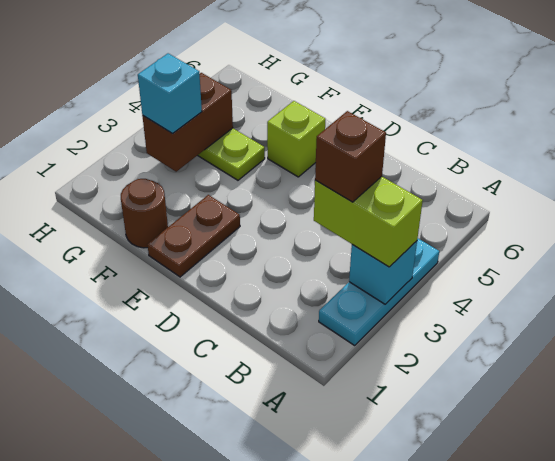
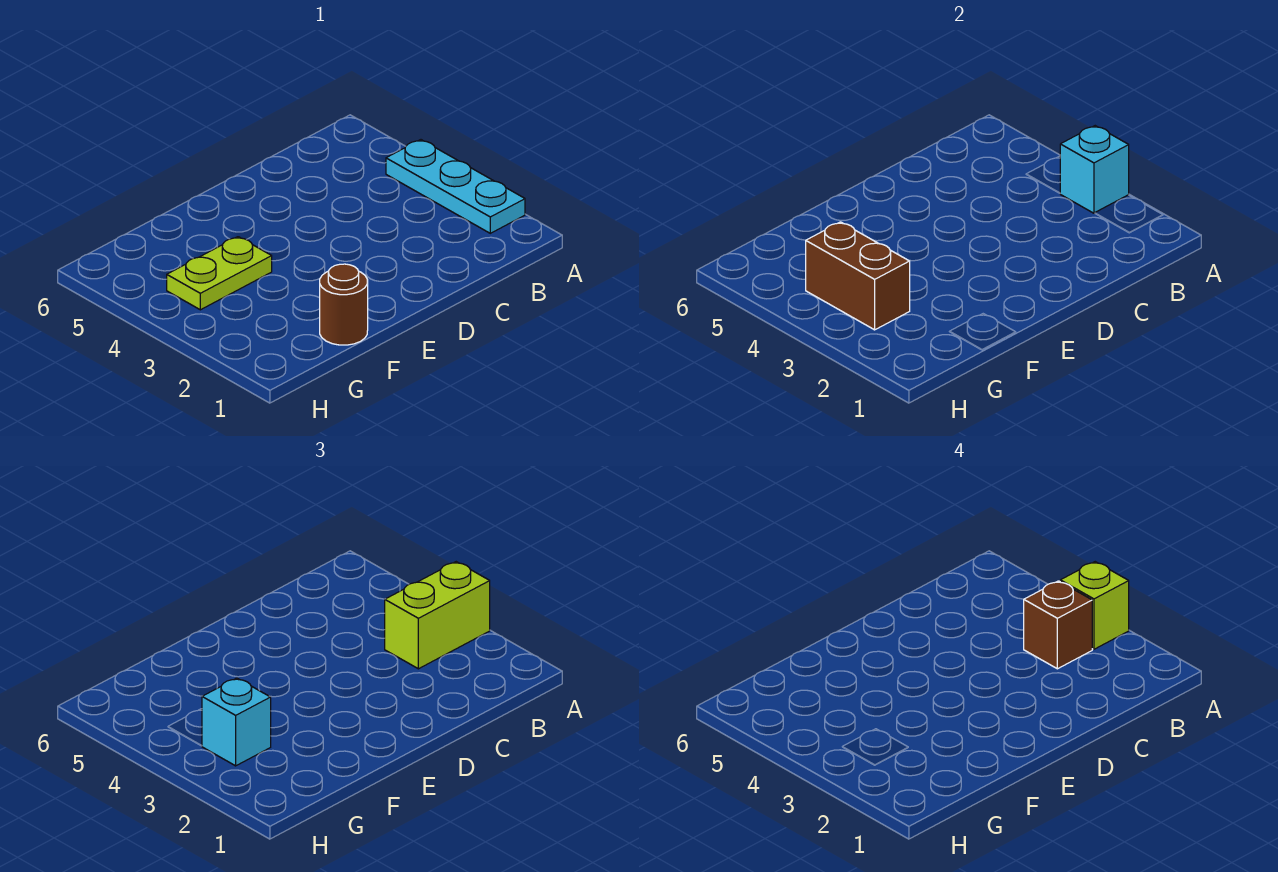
brown plate E1:E2 level 1 -> none
lime brick E5 level 1 -> lime brick A3 level 4

